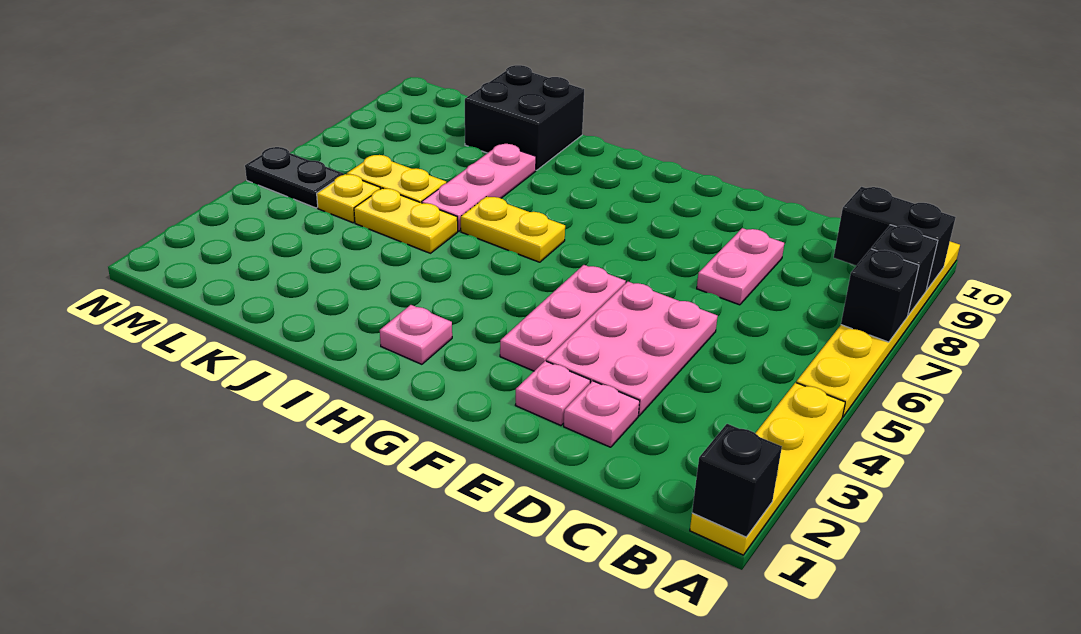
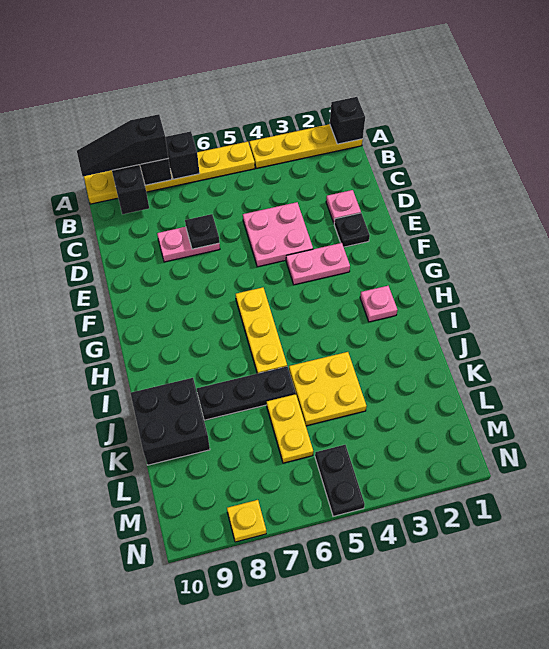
none -> black slope A8:A10 level 3 top 8
pink plate D3:E5 level 1 -> pink plate D4:E5 level 1
none -> black plate D7 level 2
pink plate E2 level 1 -> black plate E2 level 1
pink plate F3:F5 level 1 -> pink plate F3:F4 level 1
yellow plate H6:I6 level 1 -> yellow plate G6:I6 level 1
yellow plate J5:K5 level 1 -> yellow plate J4:K5 level 1
pink plate J6:J8 level 1 -> black plate J6:J8 level 1
yellow plate L5 level 1 -> yellow plate N8 level 1

